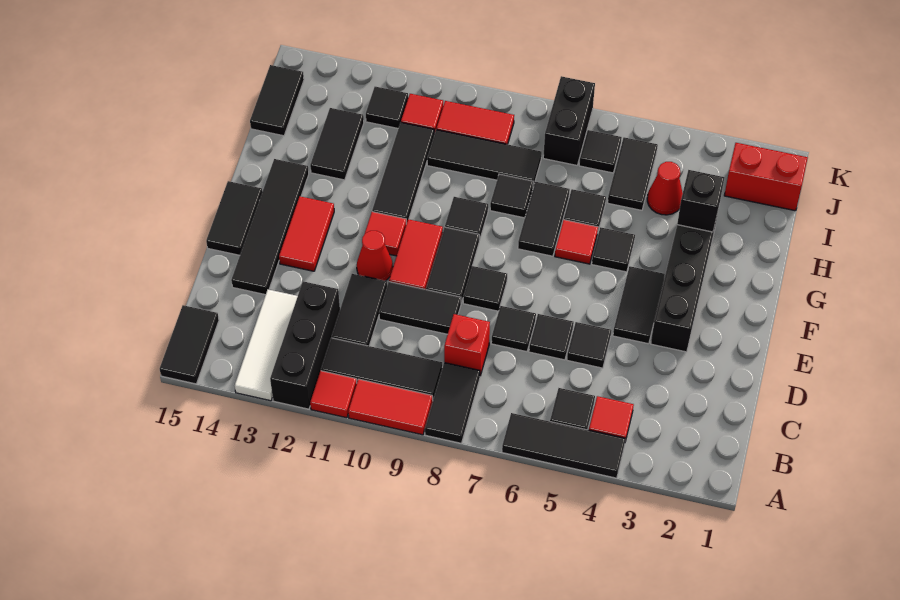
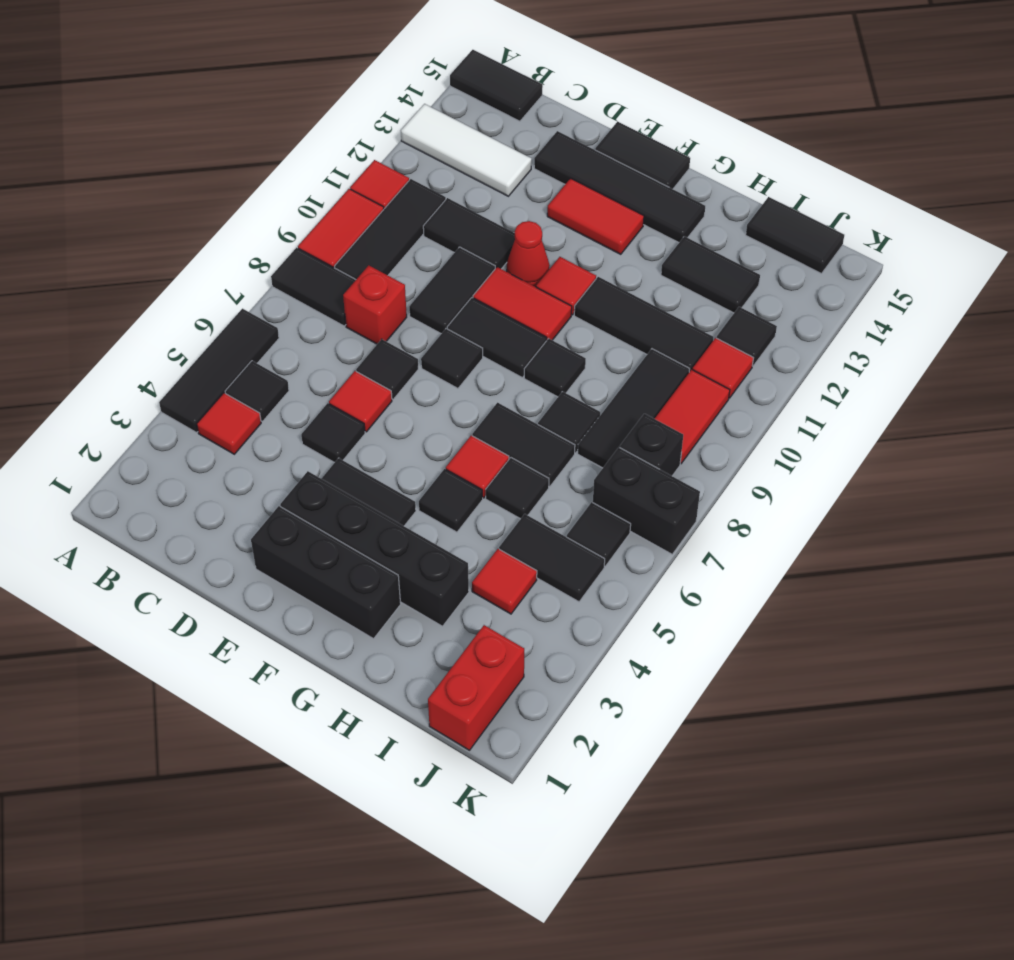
black brick A12:C12 level 1 -> black brick E2:G2 level 1
black tile D6 level 1 -> red tile D6 level 1
black brick H3 level 2 -> black brick J8 level 1
red cone I4 level 1 -> red tile I4 level 1

